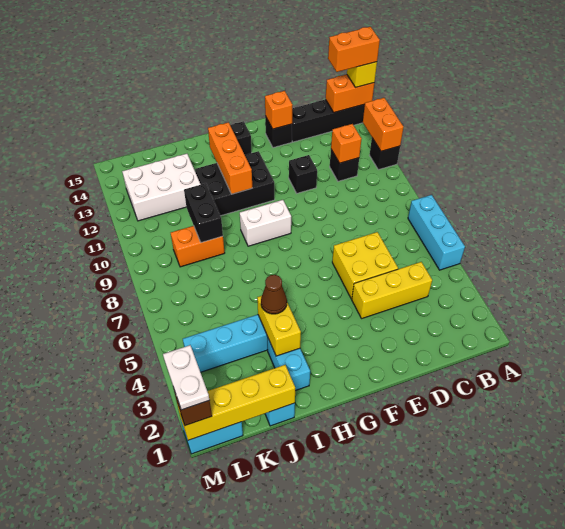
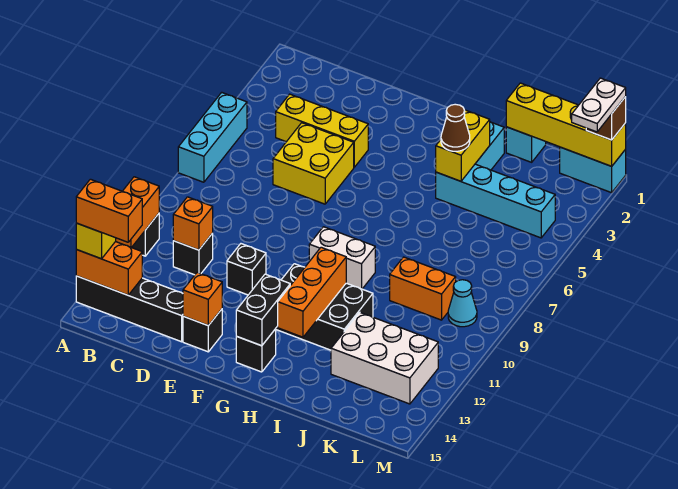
black brick J9:J10 level 2 -> black brick G13:G14 level 2
none -> cyan cone L9 level 1

